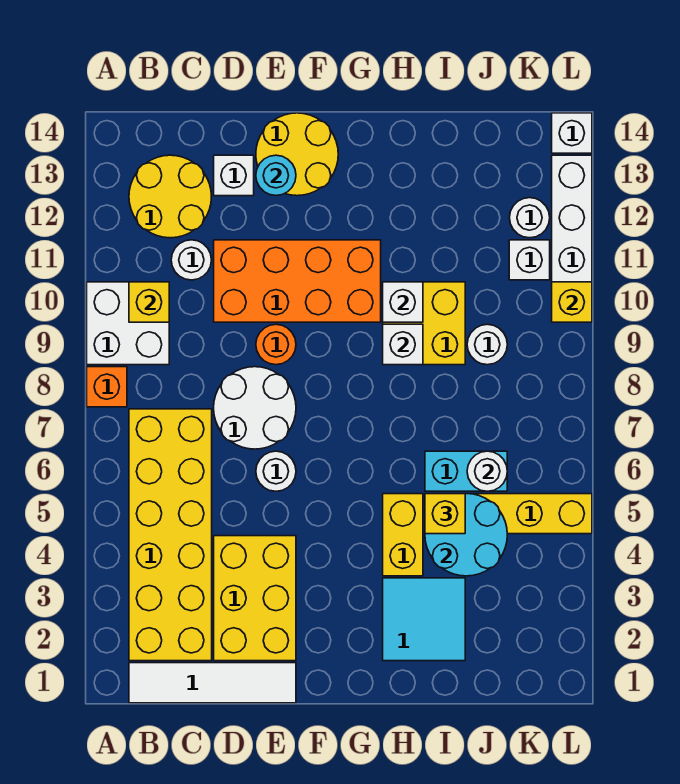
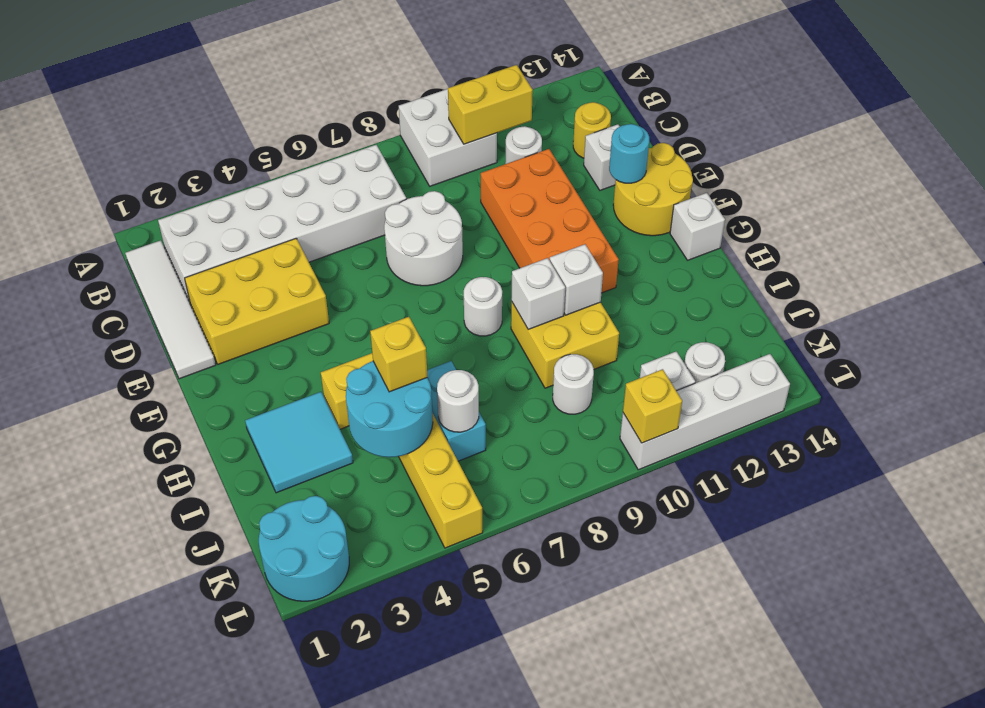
orange brick A8 level 1 -> none
yellow brick B2:C7 level 1 -> white brick B2:C7 level 1
yellow brick B10 level 2 -> yellow brick B10:B11 level 2
yellow round brick B12:C13 level 1 -> yellow round brick C13 level 1
white round brick E6 level 1 -> white round brick G8 level 1
orange round brick E9 level 1 -> none
none -> cyan round brick K1:L2 level 1
white brick L14 level 1 -> white brick G14 level 1

